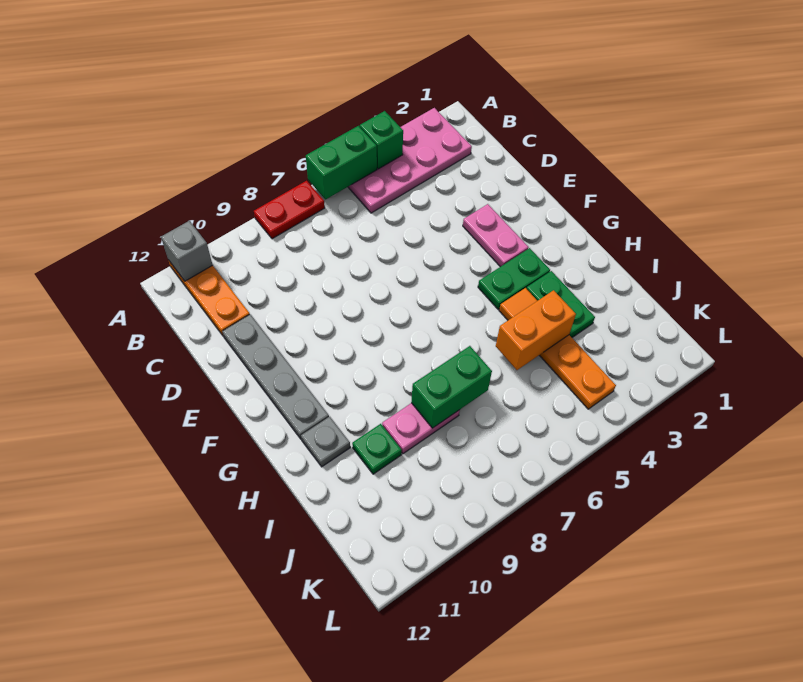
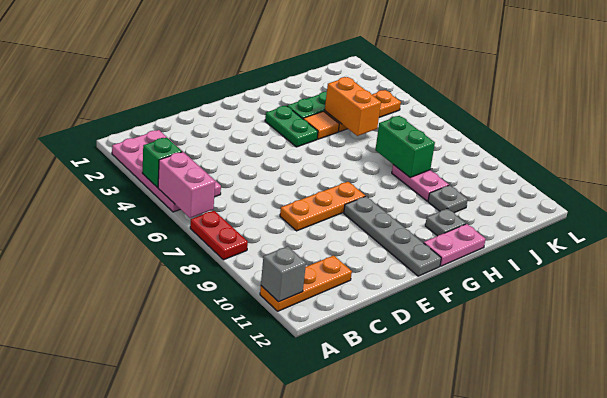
green brick A5:A6 level 2 -> pink brick A5:A6 level 2
none -> orange plate D8:F8 level 1
grey plate D11:G11 level 1 -> grey plate F9:F12 level 1
pink plate E3:F3 level 1 -> pink plate G12:H12 level 1
green plate I10 level 1 -> grey plate I10 level 1

